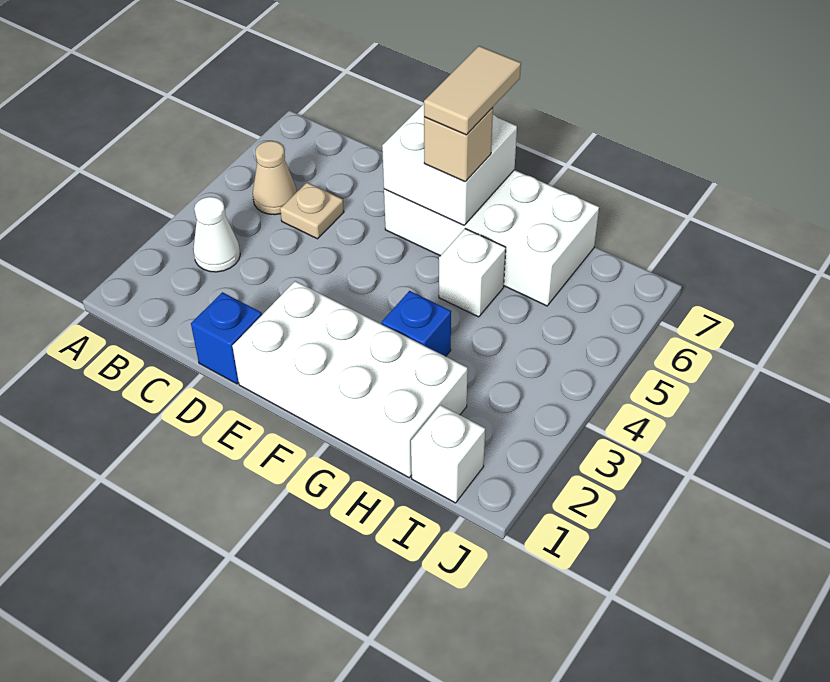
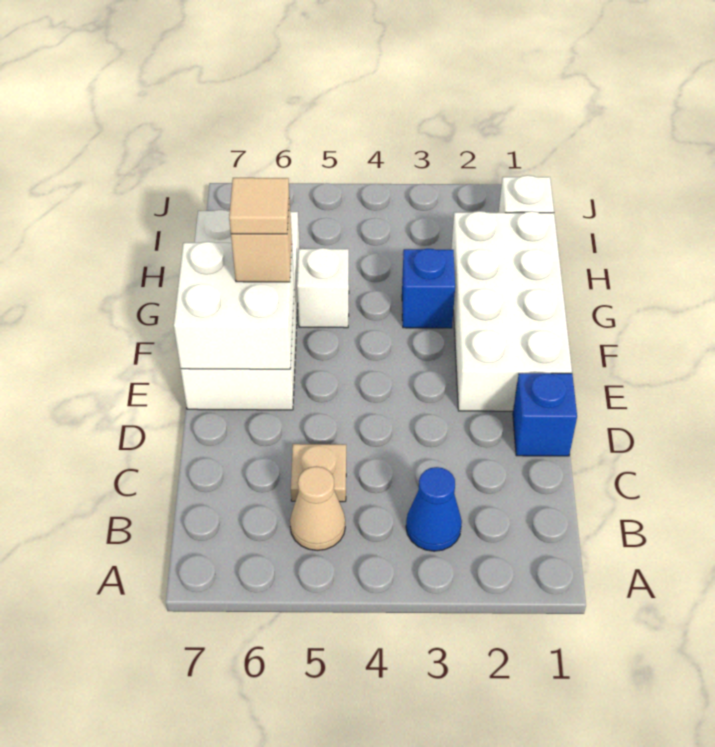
white cone B3 level 1 -> blue cone B3 level 1
tan tile F6:F7 level 4 -> tan tile F6 level 4

